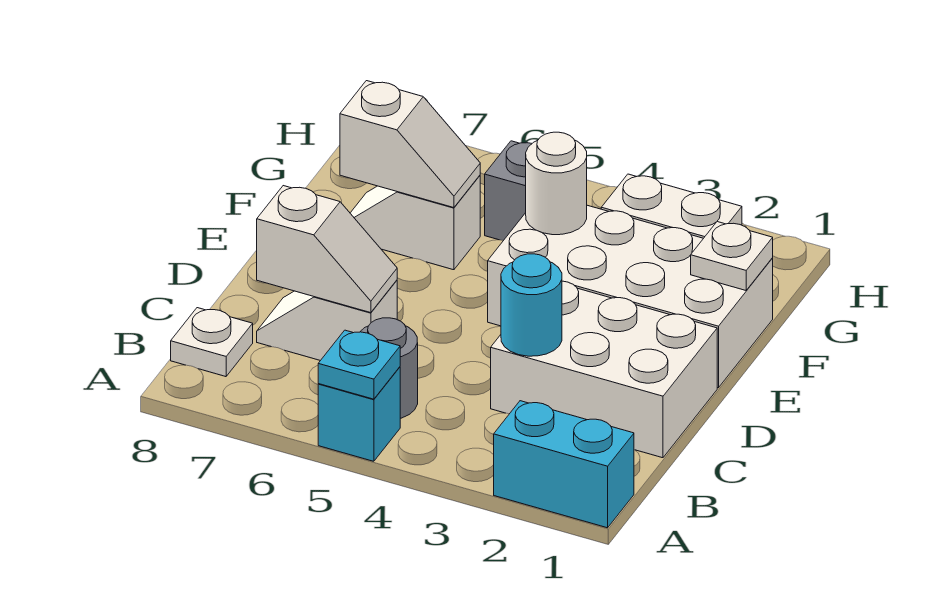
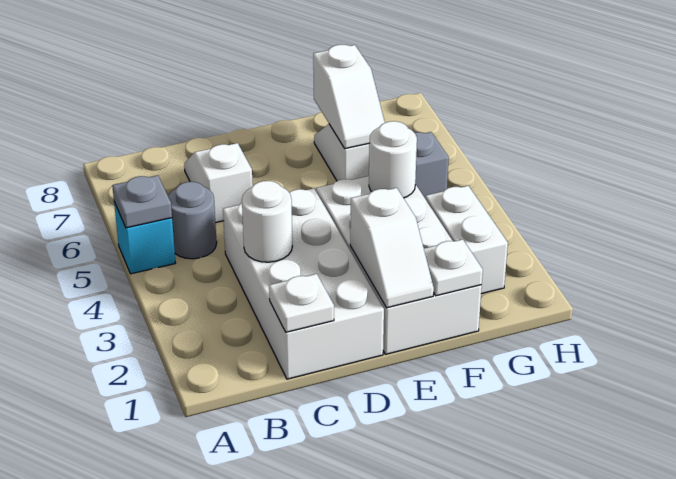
cyan brick A1:A2 level 1 -> none
cyan plate A5 level 2 -> grey plate A5 level 2
white plate B8 level 1 -> white plate C1 level 2
white brick C1:D3 level 1 -> white brick C1:D4 level 1
cyan round brick C3 level 2 -> white round brick C3 level 2
white slope C6:C7 level 2 top 7 -> white slope E1:E2 level 2 top 2

